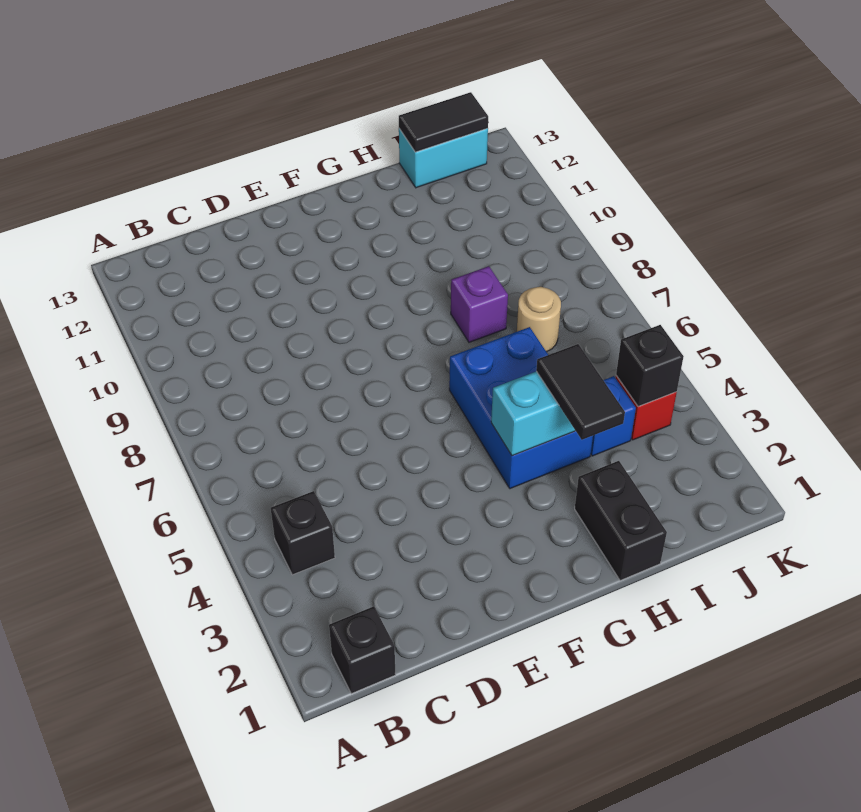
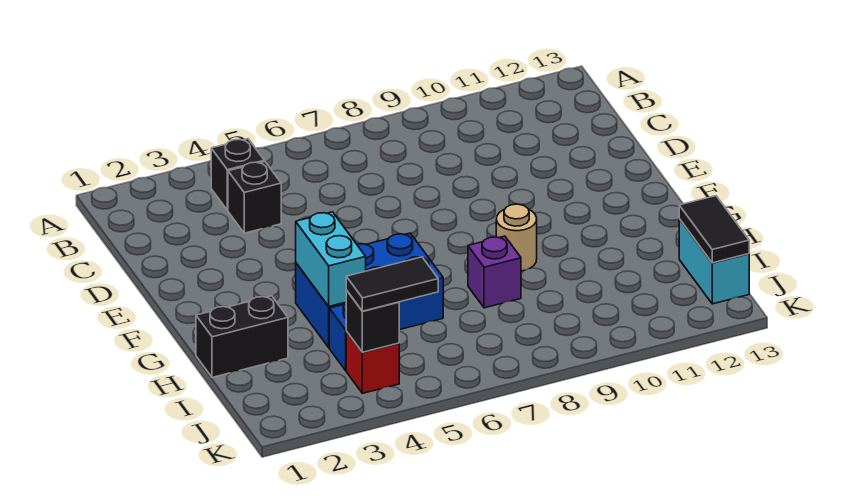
black brick B1 level 1 -> black brick C4 level 1
black tile H3:H4 level 3 -> black tile J4:J5 level 3
tan round brick I7 level 1 -> tan round brick G9 level 1

